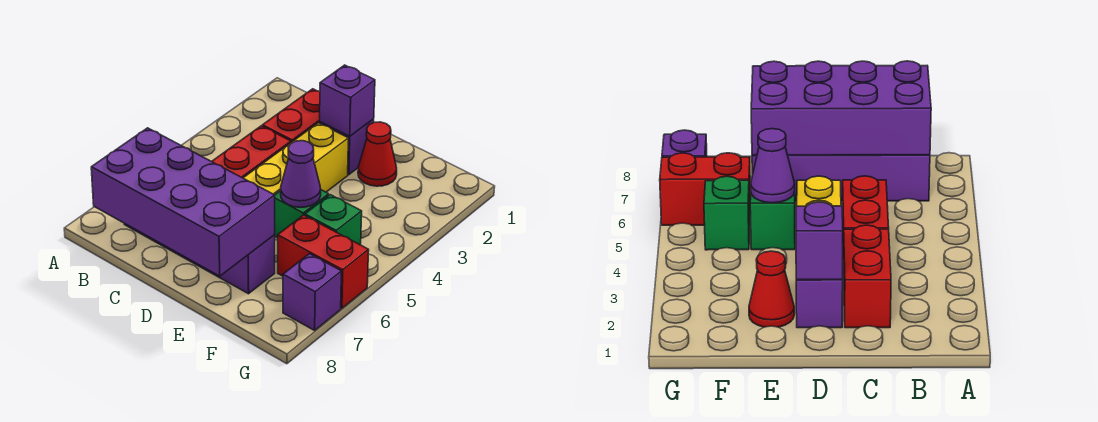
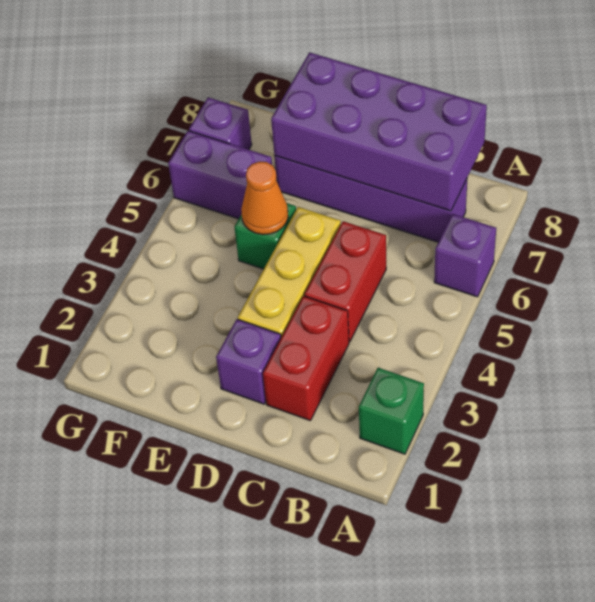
purple brick D2 level 2 -> purple brick A6 level 1
red cone E2 level 1 -> none
purple cone E5 level 2 -> orange cone E5 level 2
green brick F5 level 1 -> green brick A2 level 1
red brick F6:G6 level 1 -> purple brick F6:G6 level 1

